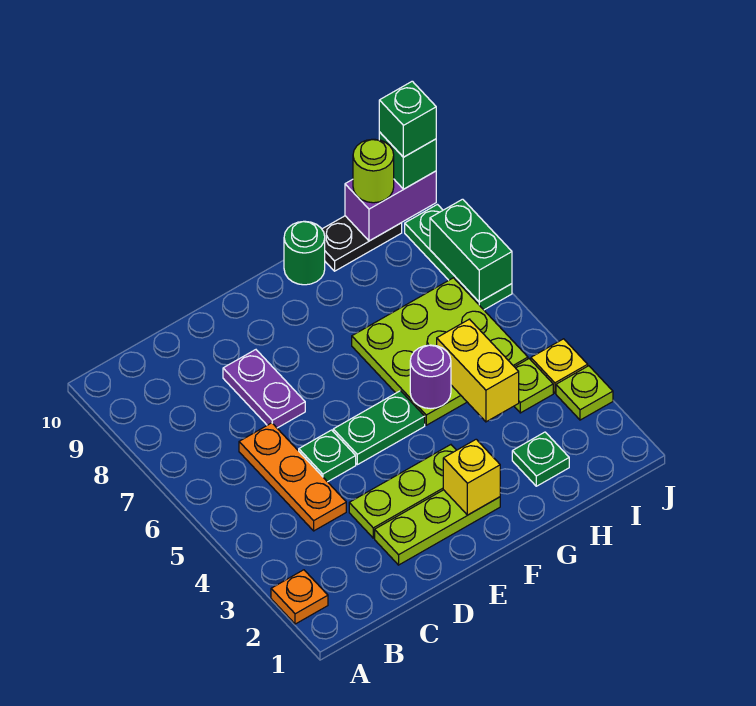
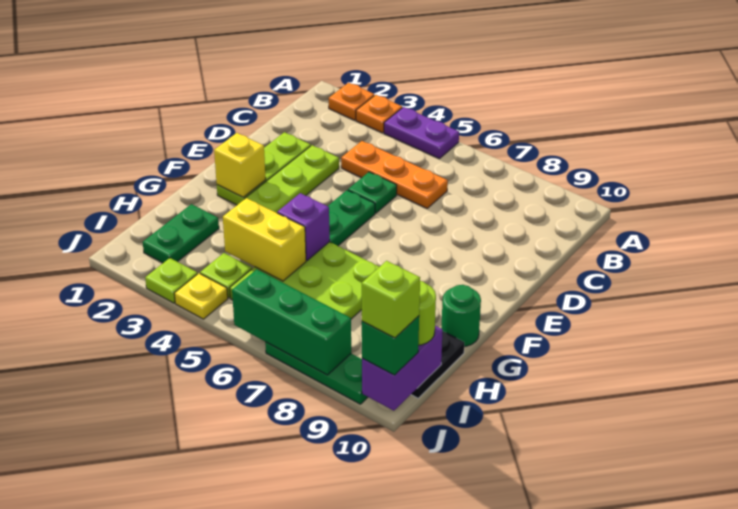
none -> orange plate A3 level 1
purple plate D7:D8 level 1 -> purple plate A4:A5 level 1
purple round brick G5 level 2 -> purple brick G5 level 2
green plate H2 level 1 -> green plate H2:I2 level 1
green brick J7:J8 level 2 -> green brick J6:J8 level 2
green brick J10 level 4 -> lime brick J10 level 4

